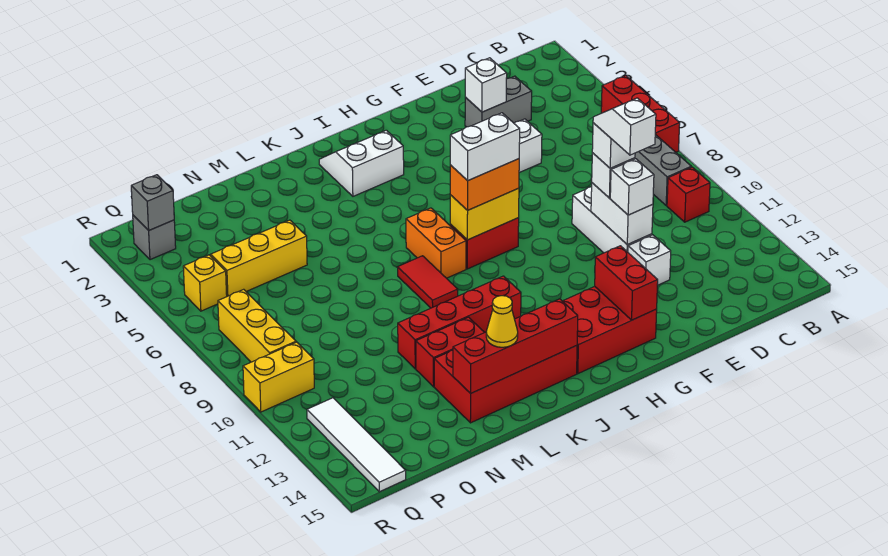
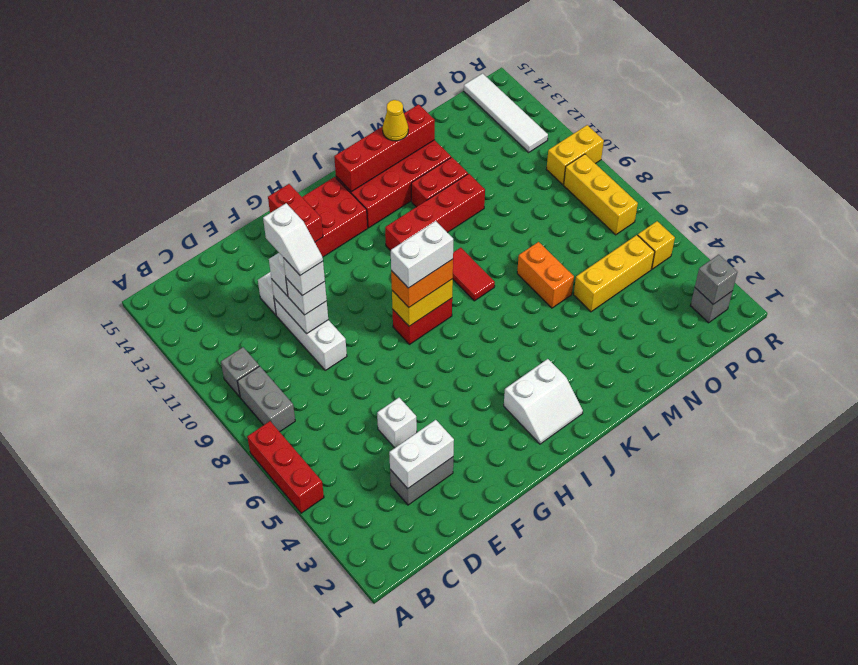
red brick B10 level 1 -> grey brick B10 level 1
white brick E3 level 2 -> white brick D3:E3 level 2
orange brick J7:J8 level 1 -> orange brick M6:M7 level 1

